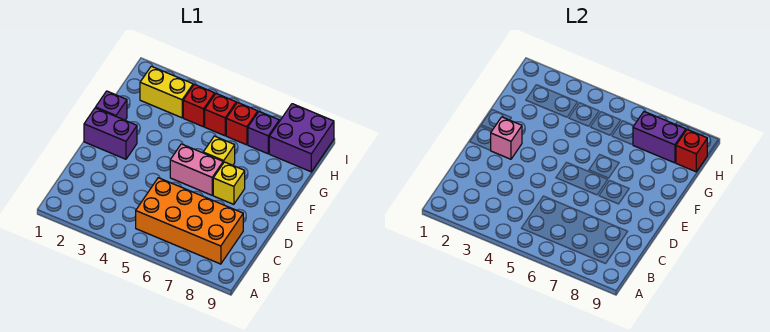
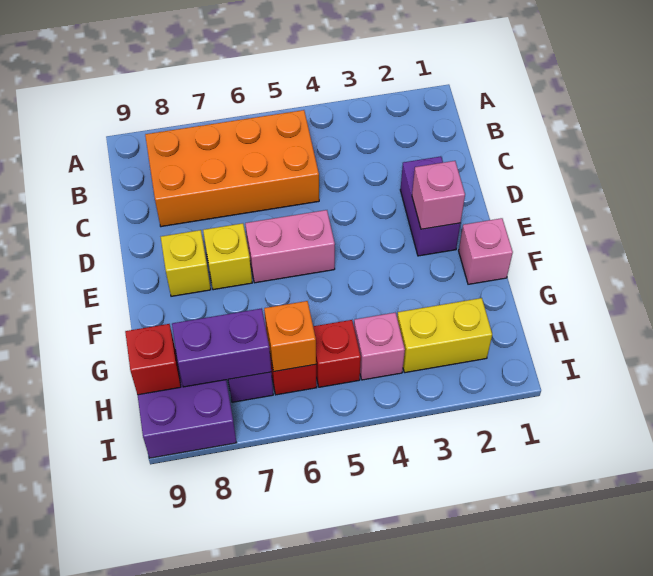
purple brick E1:E2 level 1 -> purple brick D2:E2 level 1
purple brick F1 level 1 -> pink brick F1 level 1
yellow brick F6 level 1 -> yellow brick E8 level 1
red brick H4 level 1 -> pink brick H4 level 1
none -> orange brick H6 level 2

